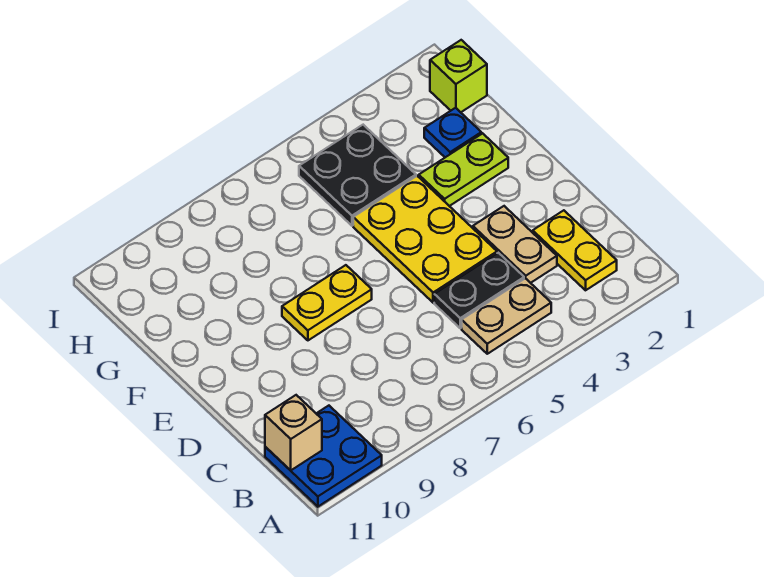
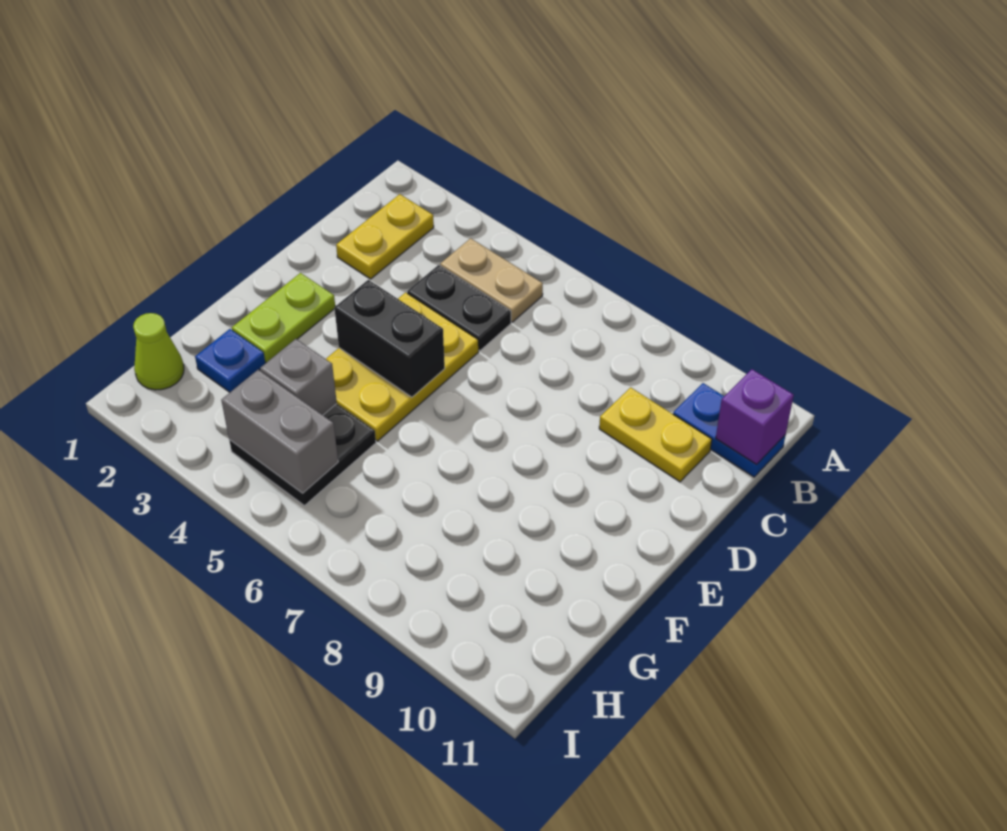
blue plate A10:B11 level 1 -> blue plate B10:B11 level 1
tan brick B11 level 2 -> purple brick B11 level 2
tan plate C3:D3 level 1 -> none
none -> black brick E4:E5 level 2
yellow plate E7:E8 level 1 -> yellow plate C9:C10 level 1
lime plate F2:F3 level 1 -> lime plate E2:F2 level 1
none -> grey brick G4 level 2
lime brick H1 level 1 -> lime cone H1 level 1
none -> grey brick H4:H5 level 2

